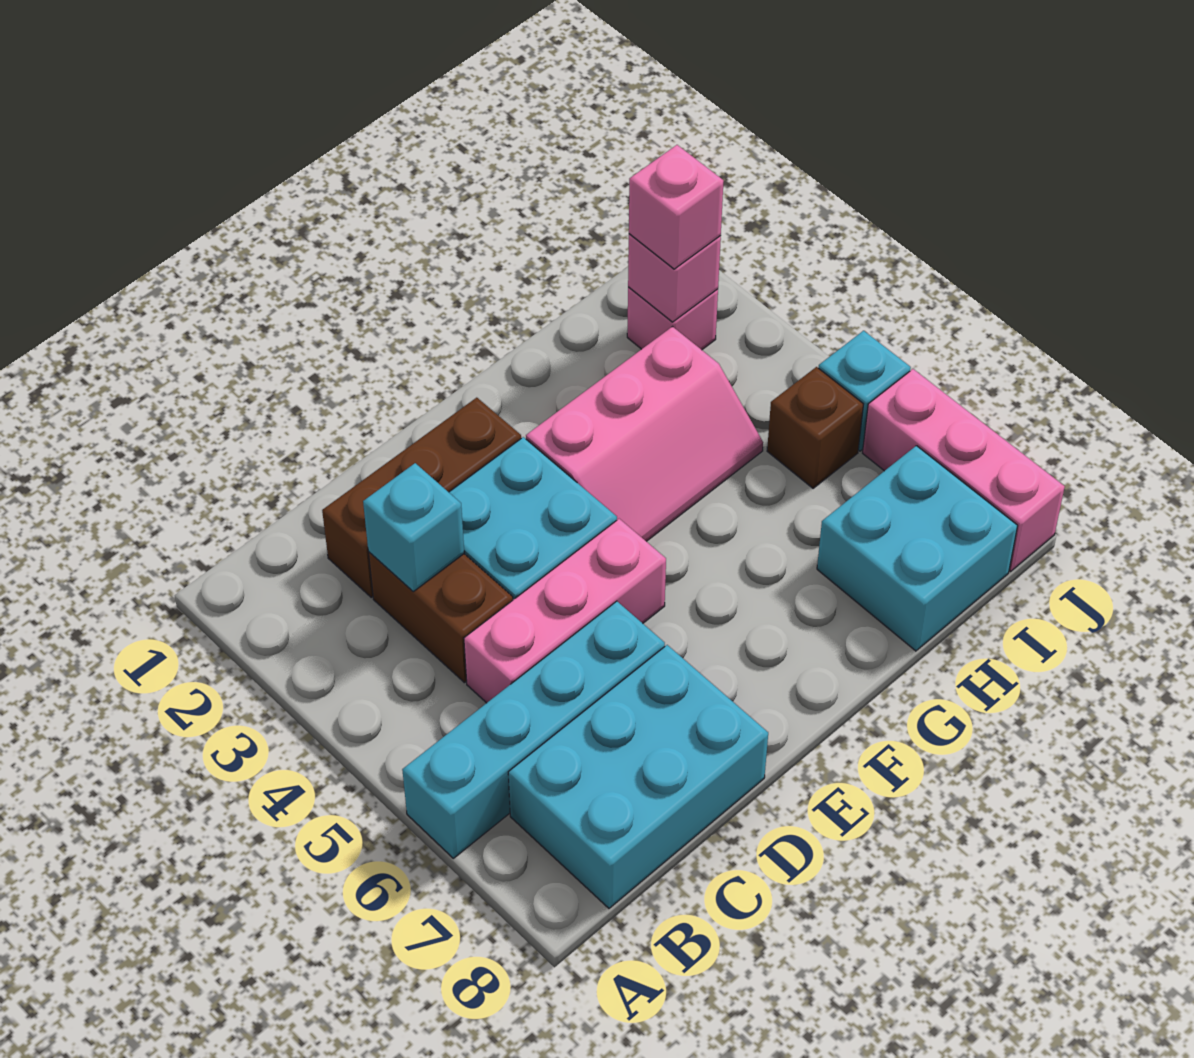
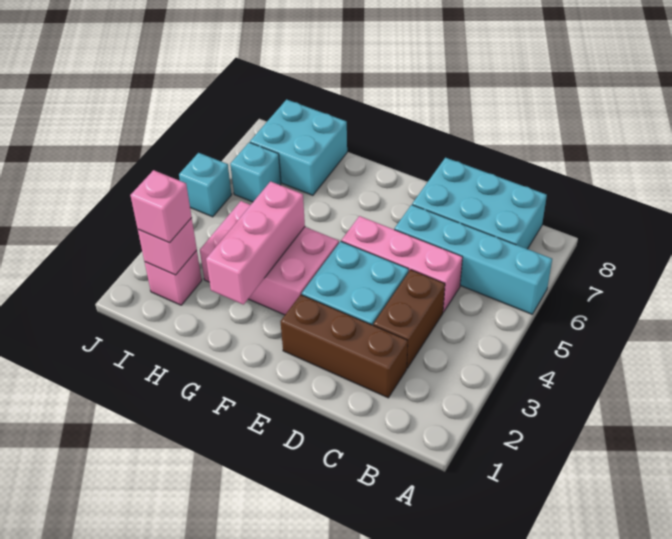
cyan brick C3 level 2 -> cyan brick I6 level 1
pink slope F3:H4 level 1 top 3 -> pink brick F3:H4 level 1
brown brick I5 level 1 -> none
pink brick J6:J8 level 1 -> pink brick G2:G4 level 2

